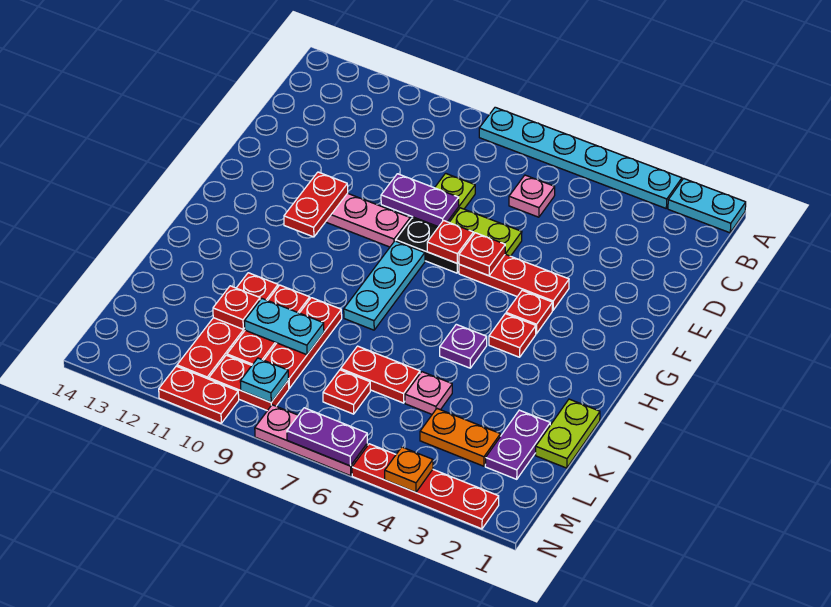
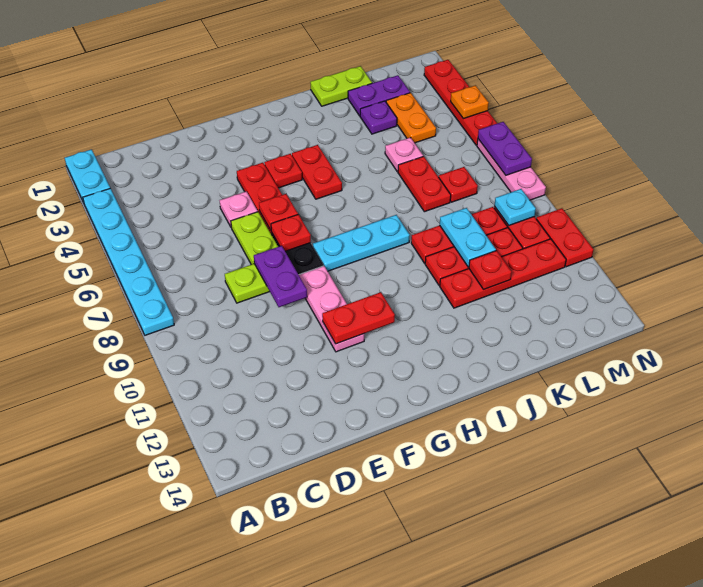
pink plate C6 level 1 -> pink plate E5 level 1
red plate H4 level 1 -> red plate H4:H5 level 1
purple plate I5 level 1 -> purple plate K3 level 1

